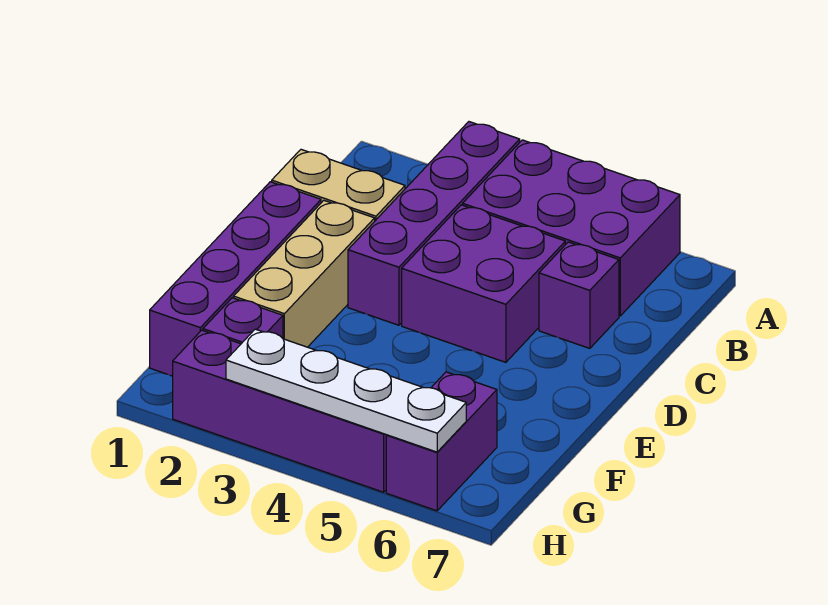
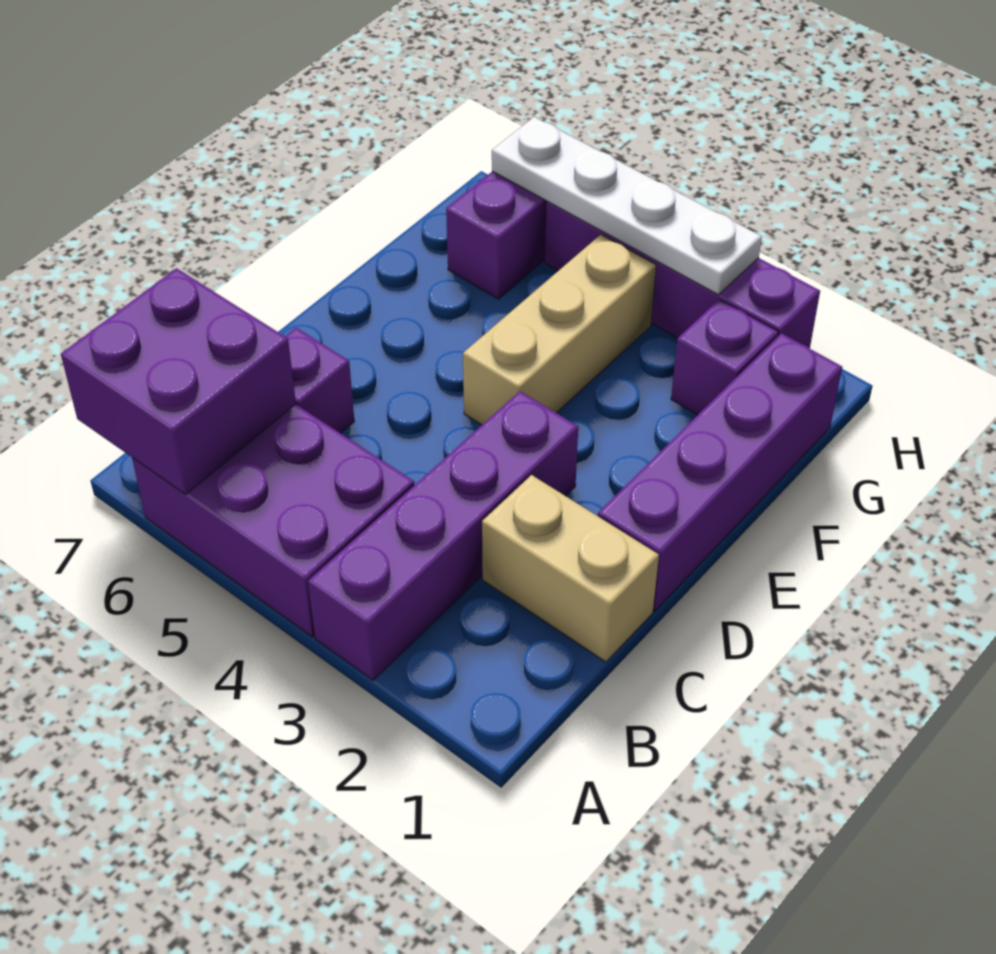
purple brick C4:D5 level 1 -> purple brick A6:B7 level 2
tan brick D2:F2 level 1 -> tan brick E4:G4 level 1

